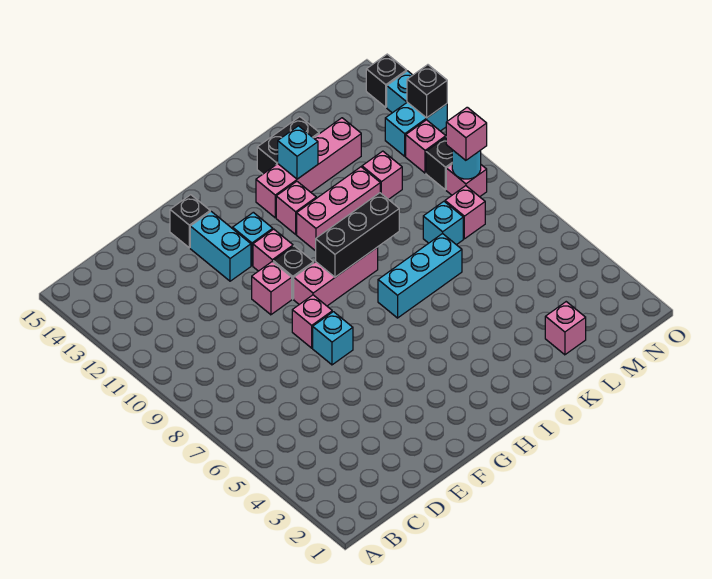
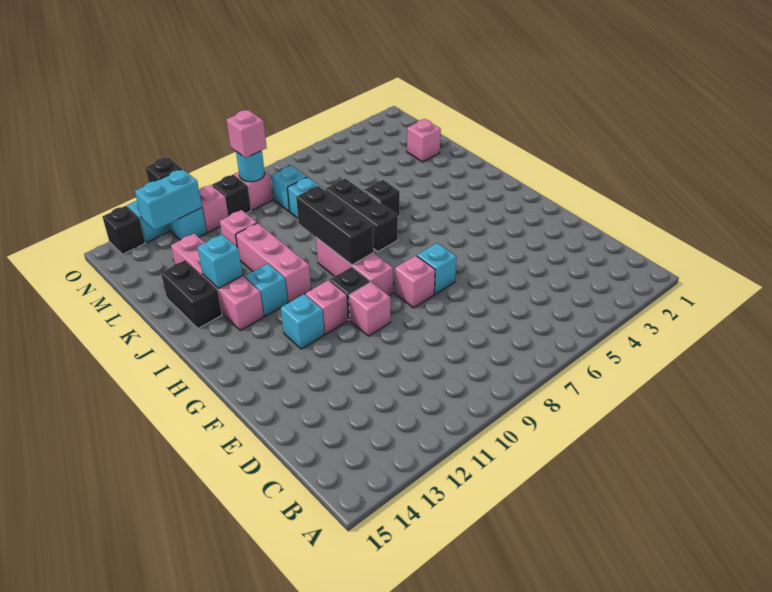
cyan brick F12:F13 level 1 -> cyan brick N12:N13 level 2
black brick F14 level 1 -> black brick J6 level 1
cyan brick I7:K7 level 1 -> black brick I7:K7 level 1
pink brick I12 level 1 -> cyan brick I12 level 1
pink brick M8 level 1 -> cyan brick M8 level 1

